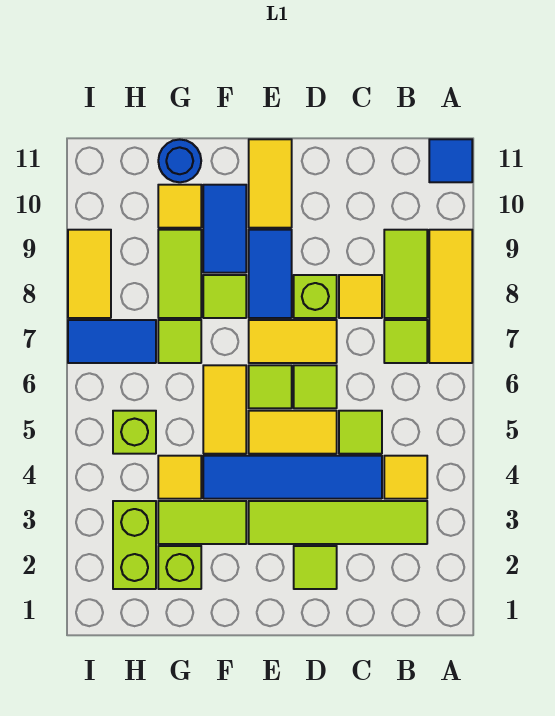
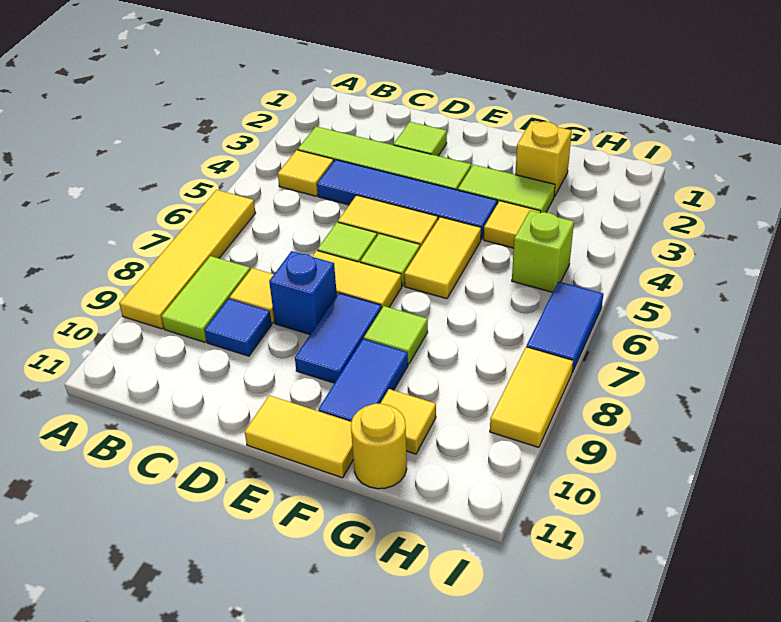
yellow tile A7:A9 level 1 -> yellow tile A6:A9 level 1
blue tile A11 level 1 -> blue tile C9 level 1
lime tile B7 level 1 -> none
lime tile C5 level 1 -> none
lime brick D8 level 1 -> blue brick D8 level 1
yellow tile E10:E11 level 1 -> yellow tile E11:F11 level 1
lime brick G2 level 1 -> yellow brick G2 level 1
lime tile G7 level 1 -> none
lime tile G8:G9 level 1 -> none
blue round brick G11 level 1 -> yellow round brick G11 level 1
lime brick H2:H3 level 1 -> none
blue tile H7:I7 level 1 -> blue tile I6:I7 level 1

